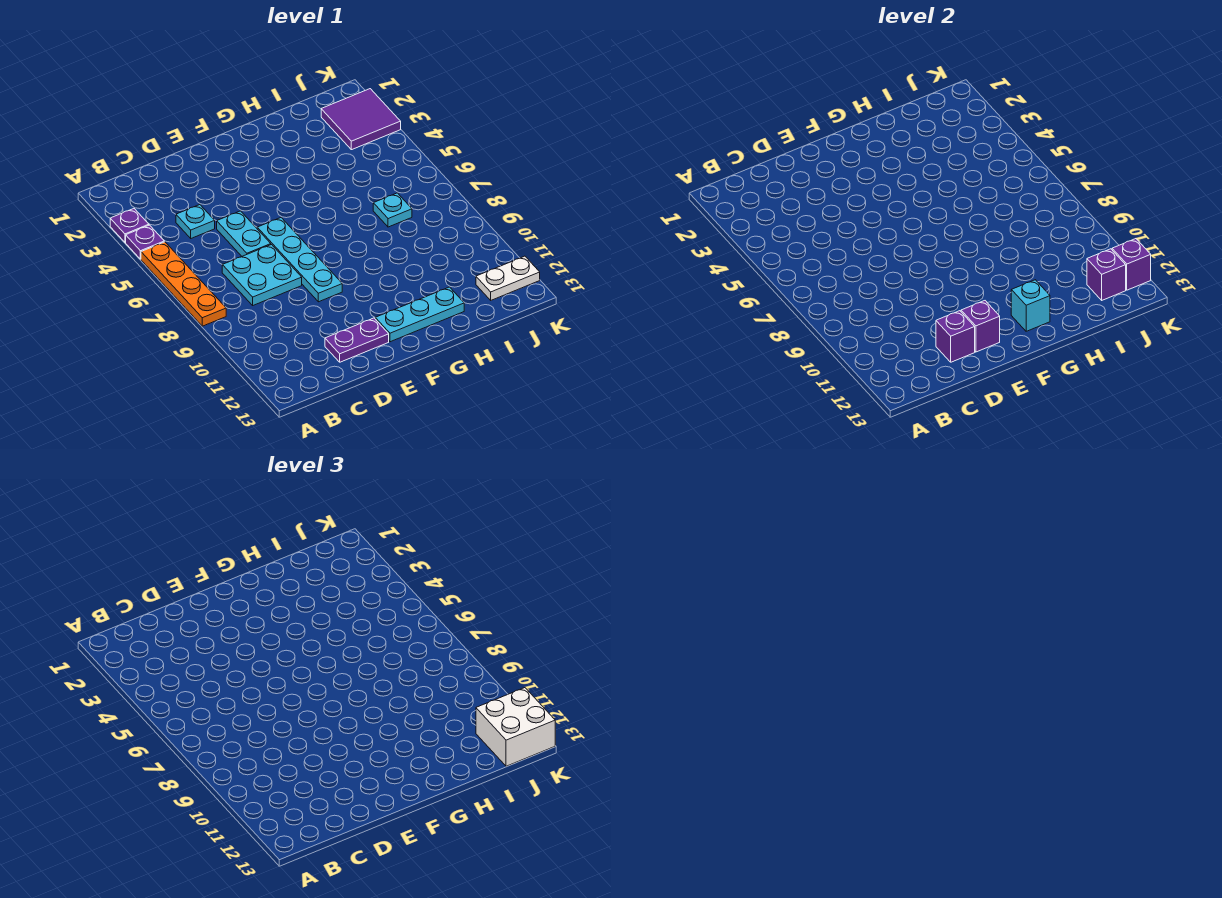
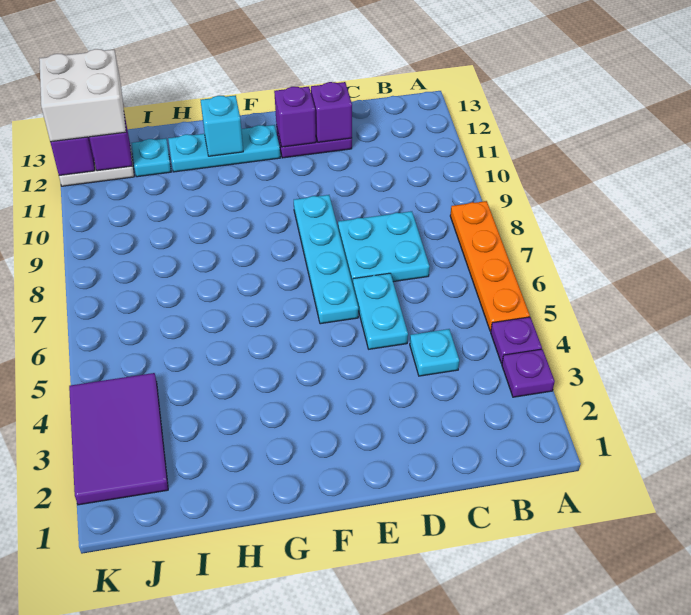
cyan plate I7 level 1 -> cyan plate I12 level 1
purple tile J2:K3 level 1 -> purple tile J2:K4 level 1

